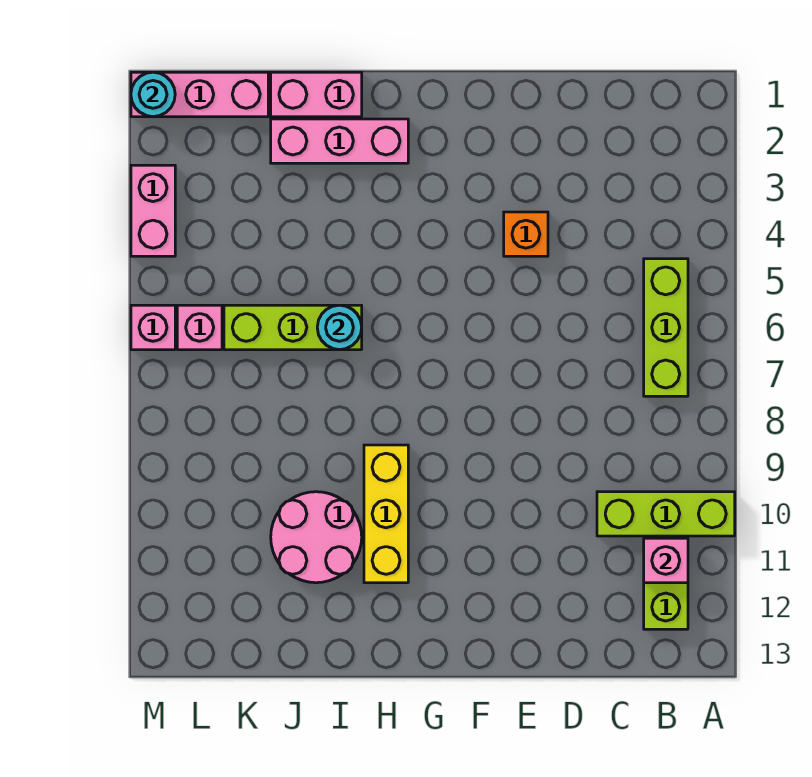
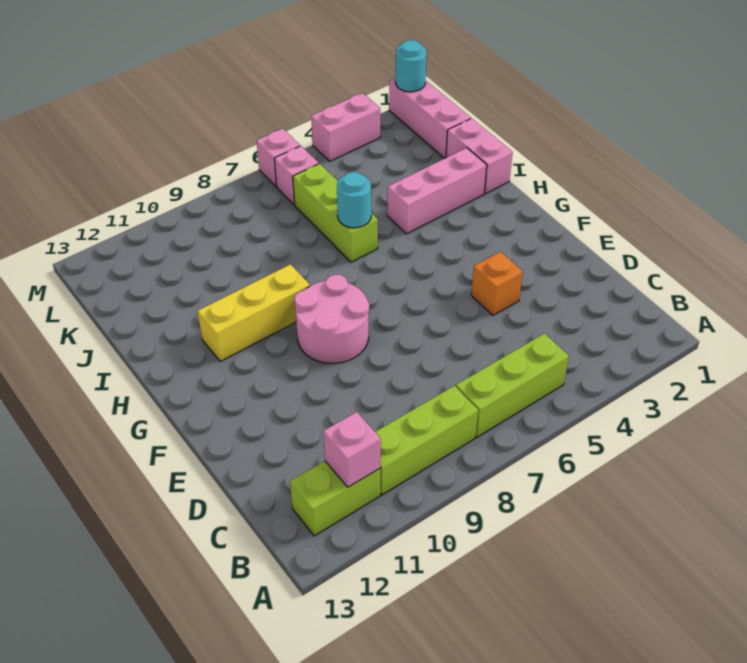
lime brick A10:C10 level 1 -> lime brick B8:B10 level 1
pink brick H2:J2 level 1 -> pink brick I2:I4 level 1
pink round brick I10:J11 level 1 -> pink round brick F8:G9 level 1

